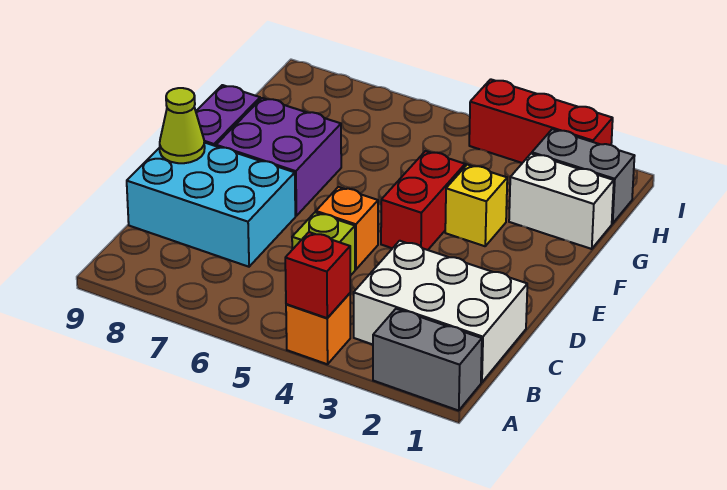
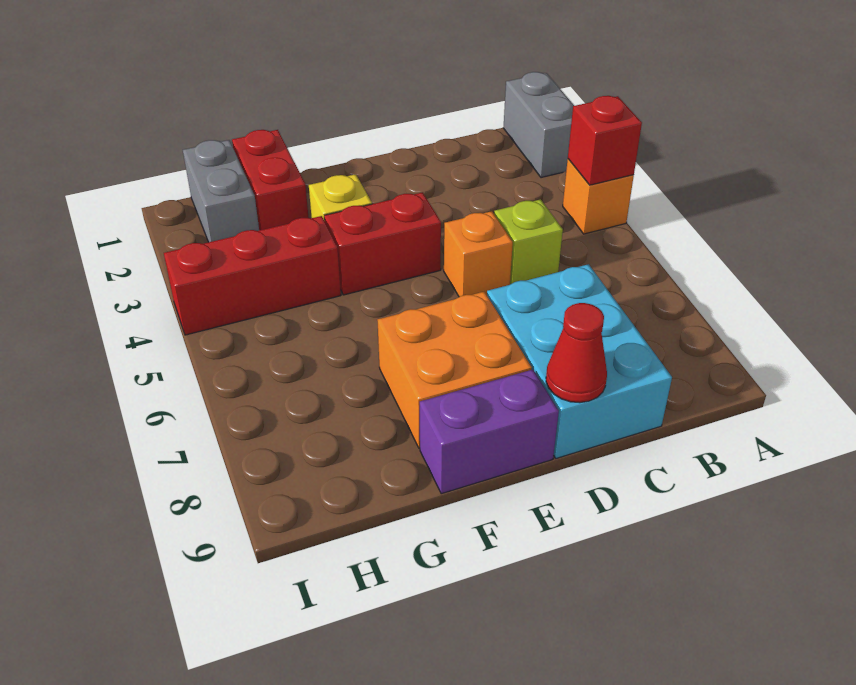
white brick B1:C3 level 1 -> none
lime cone D9 level 2 -> red cone D9 level 2
purple brick E7:F8 level 1 -> orange brick E7:F8 level 1
white brick G1:G2 level 1 -> red brick G1:G2 level 1
red brick I2:I4 level 1 -> red brick G4:I4 level 1

